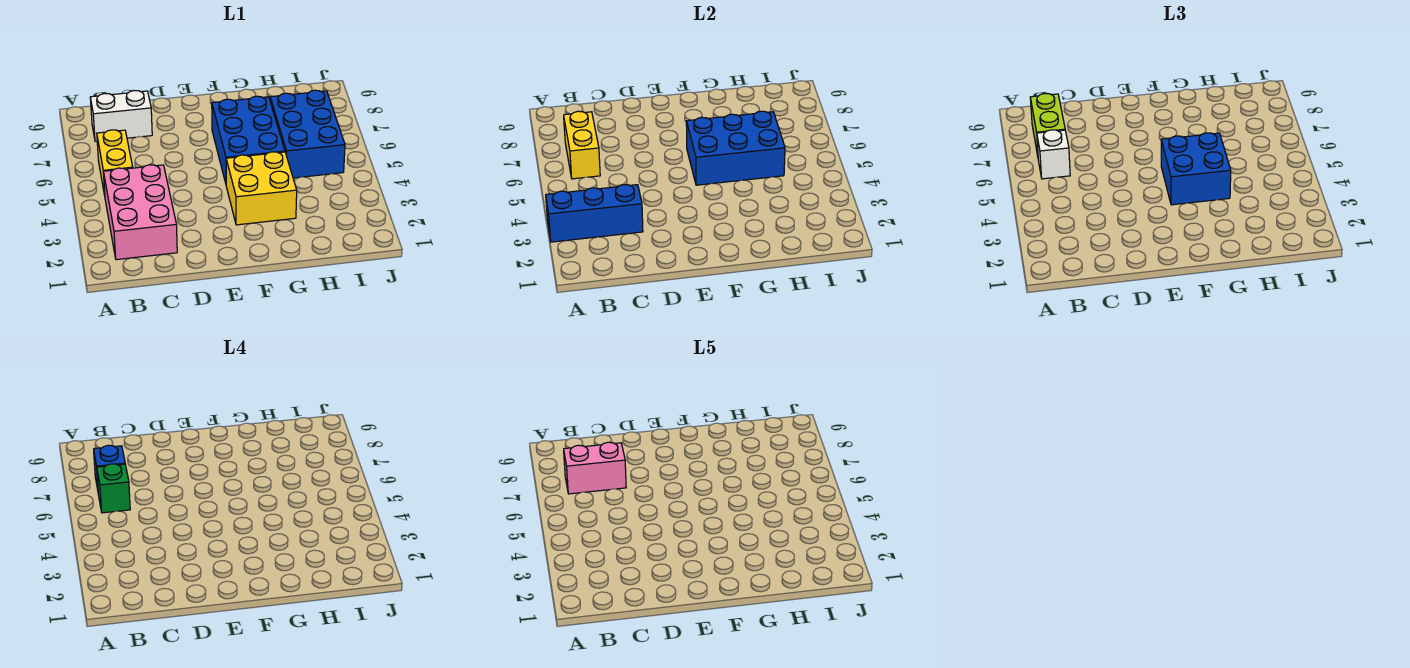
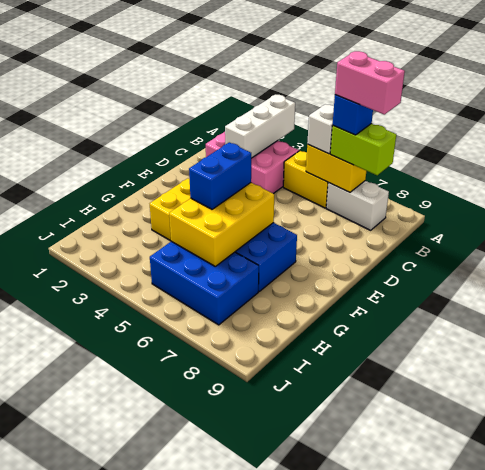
blue brick A3:C3 level 2 -> white brick A3:C3 level 2
green brick B6 level 4 -> none
pink brick B7:C7 level 5 -> pink brick B7:B8 level 5
white brick B8:C8 level 1 -> white brick B7:B8 level 1
blue brick F4:G5 level 3 -> blue brick F5:G5 level 3
blue brick F5:H6 level 2 -> yellow brick F5:H6 level 2

